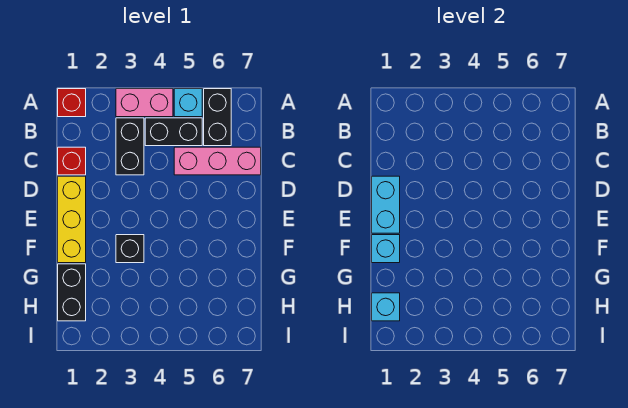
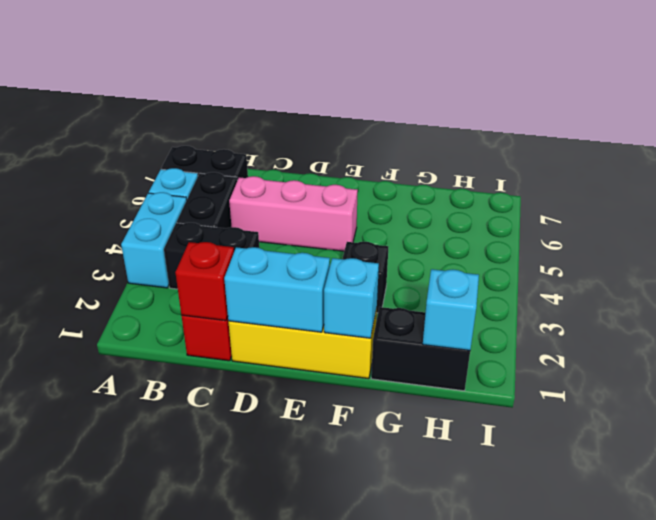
red brick A1 level 1 -> red brick C1 level 2
pink brick A3:A4 level 1 -> cyan brick A3:A4 level 1
pink brick C5:C7 level 1 -> pink brick C5:E5 level 1

